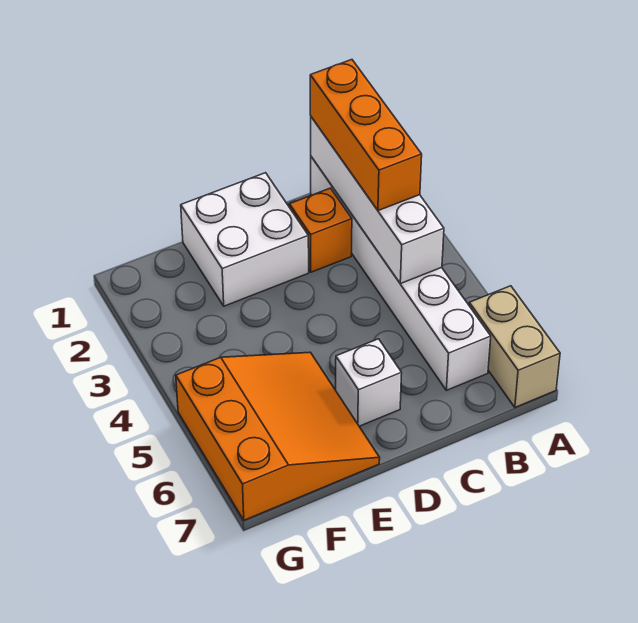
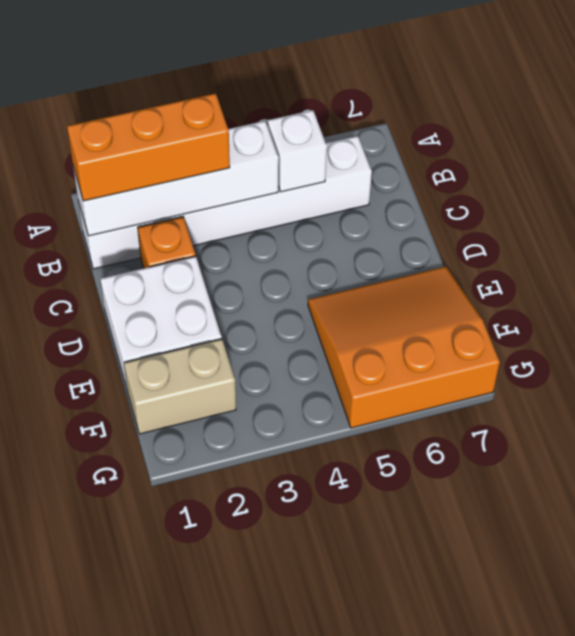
tan brick A6:A7 level 1 -> tan brick F1:F2 level 1
white brick D6 level 1 -> white brick B5 level 2

